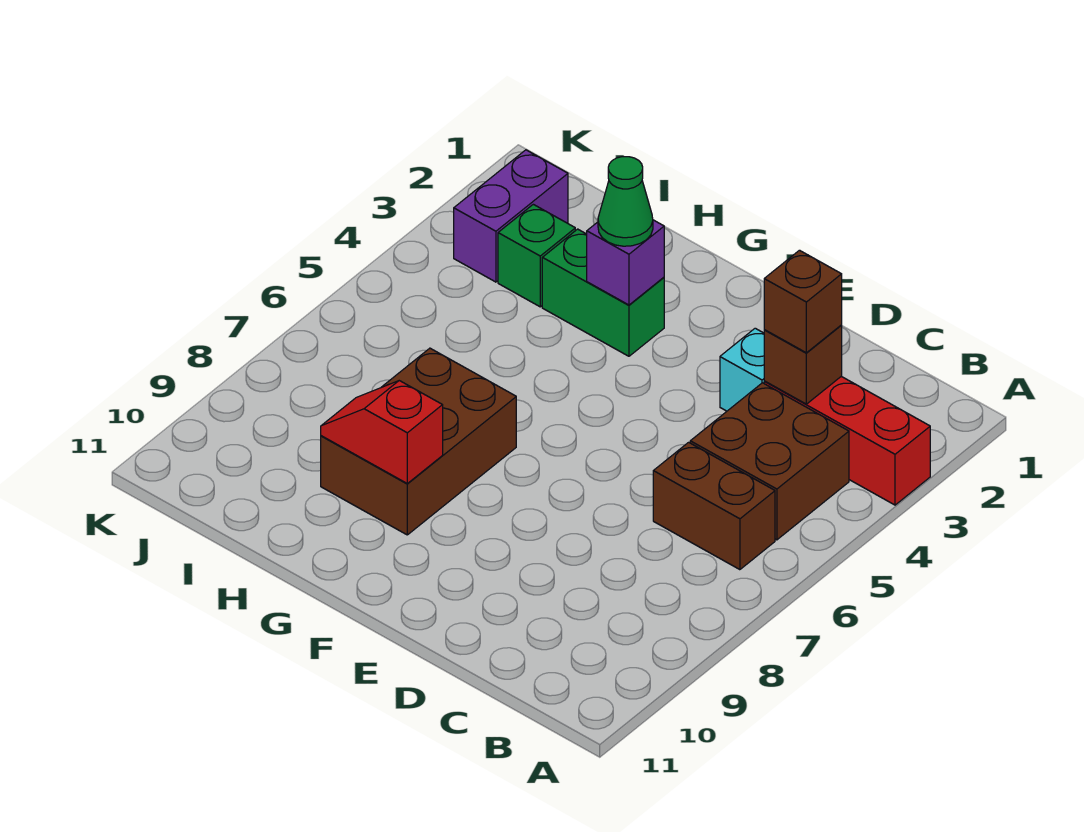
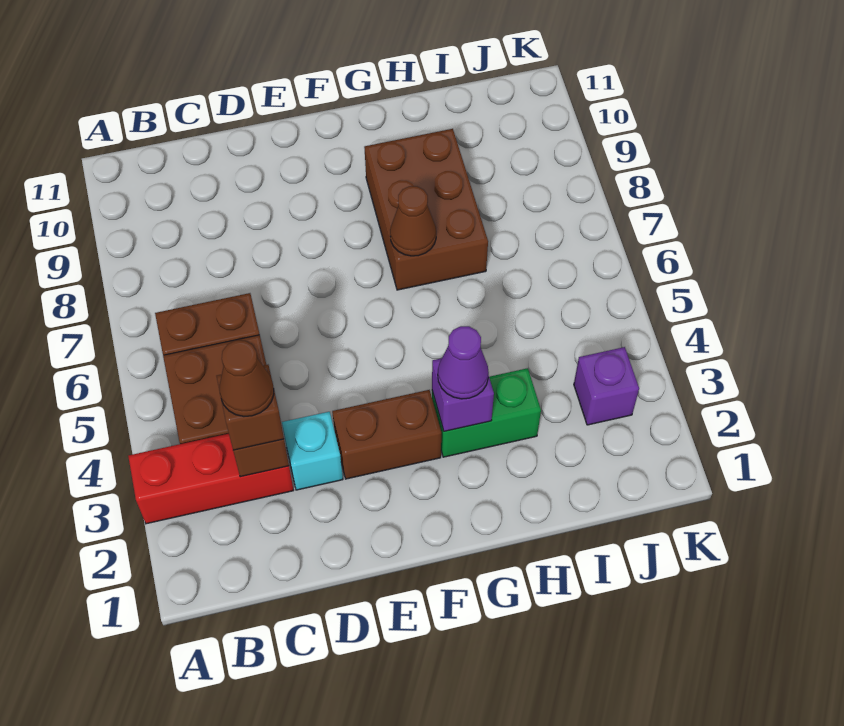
none -> brown cone C3 level 4
none -> brown brick E3:F3 level 1
green cone G3 level 3 -> purple cone G3 level 3
none -> brown cone G7 level 2
red slope G9:H9 level 2 top G -> none
green brick I3 level 1 -> none
purple brick J2:J3 level 1 -> purple brick J3 level 1

